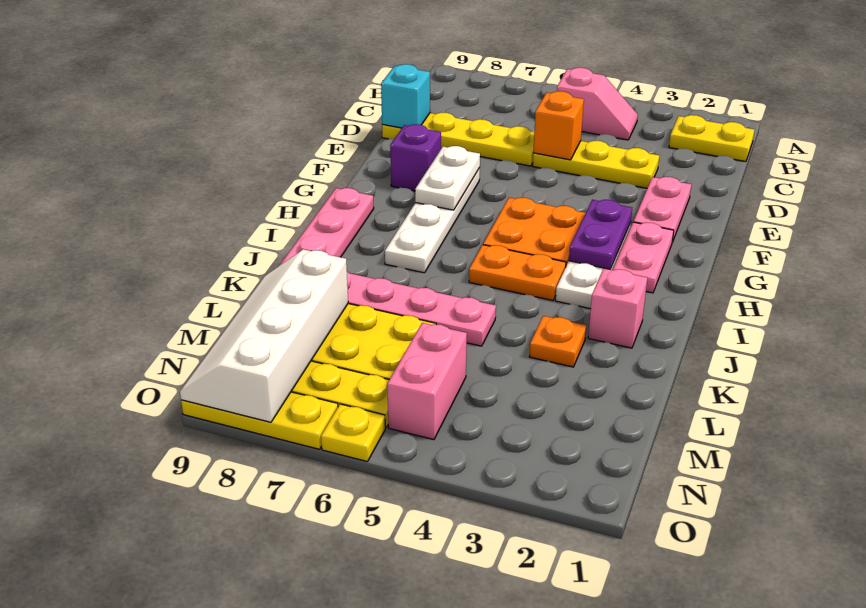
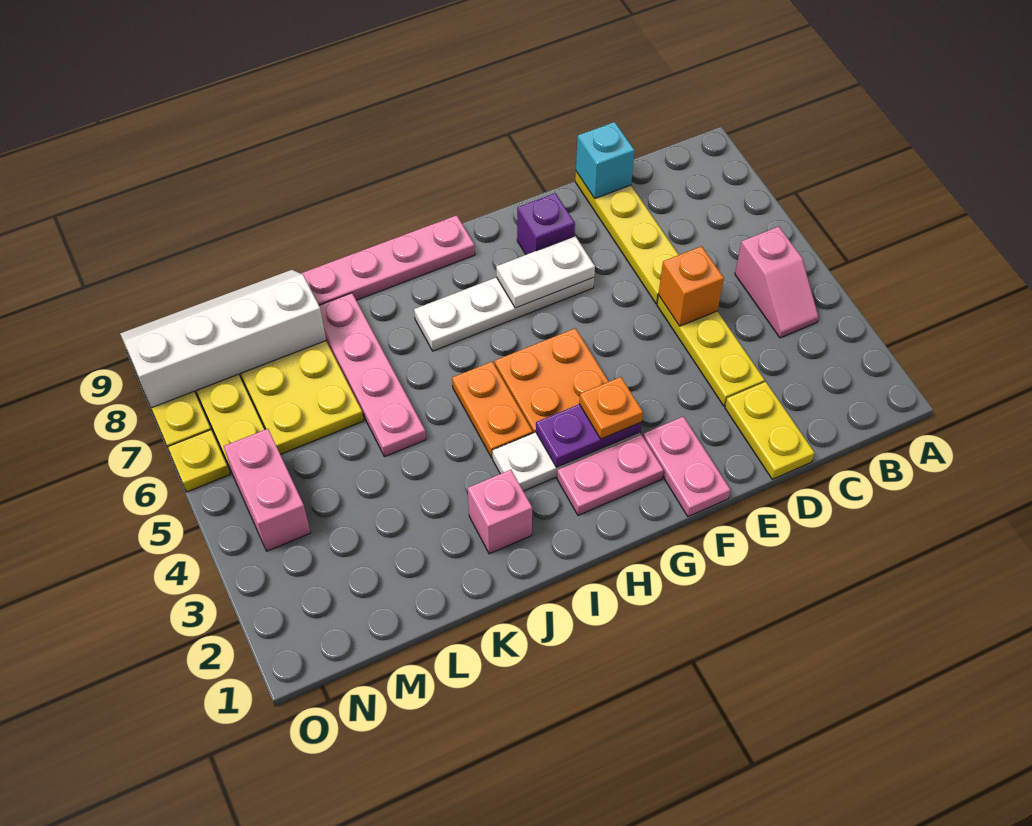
yellow plate B1:B2 level 1 -> yellow plate D1:D2 level 1
pink plate E2:F2 level 1 -> pink plate F1:F2 level 1
orange plate K3 level 1 -> orange plate G3 level 3
pink brick M5:N5 level 1 -> pink brick N4:N5 level 1

